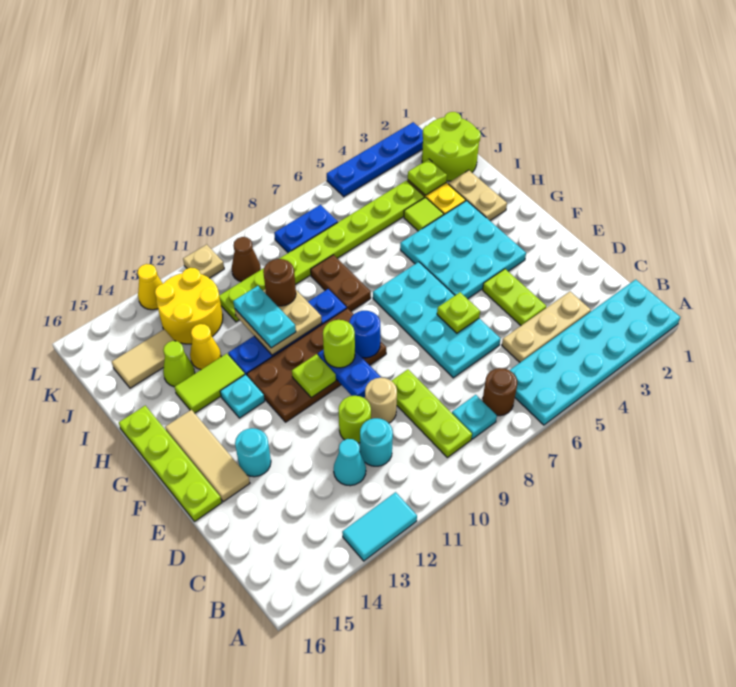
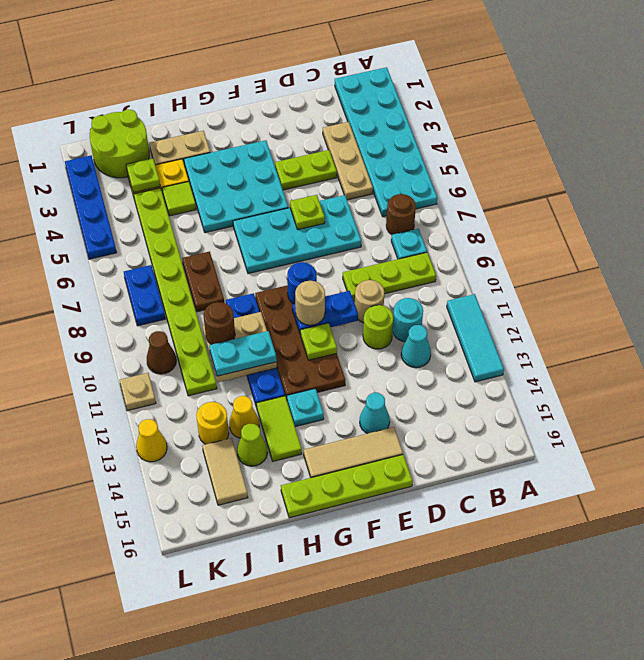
cyan tile A12:A13 level 1 -> cyan tile A11:A13 level 1
cyan round brick E14 level 1 -> cyan cone E14 level 1
lime round brick F10 level 3 -> tan round brick F10 level 3
brown plate H8:I8 level 1 -> brown plate I7:I8 level 1
yellow round brick J12:K13 level 1 -> yellow round brick J13 level 1

